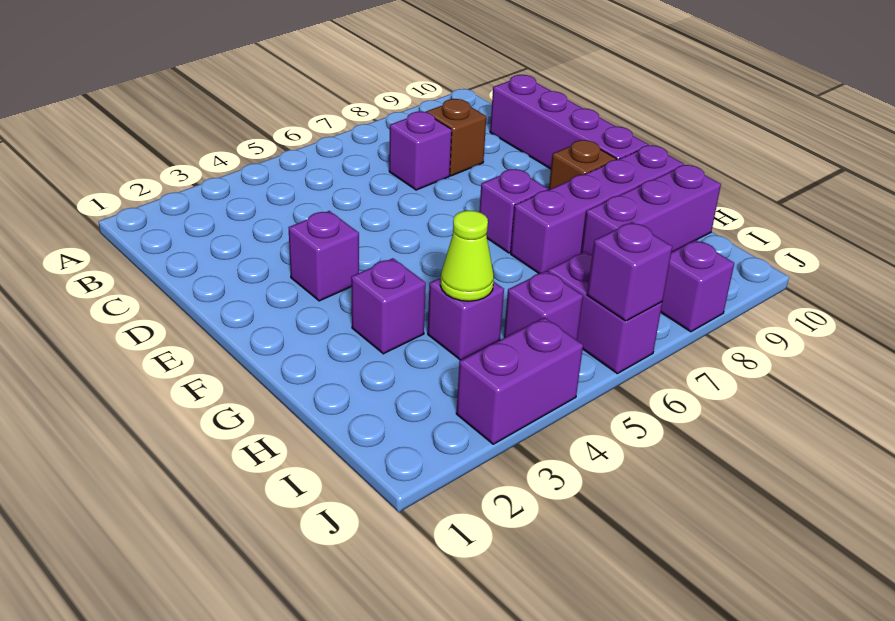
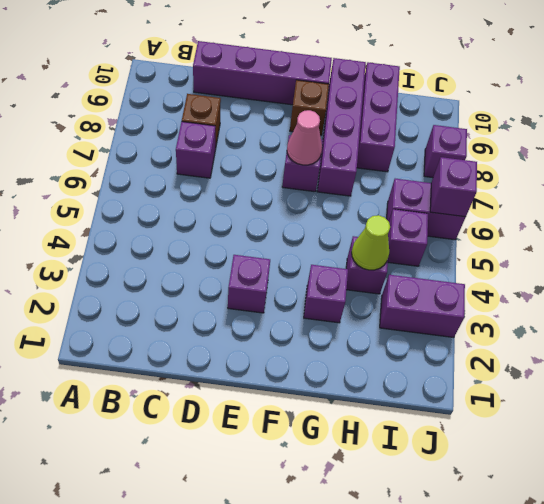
none -> pink cone F7 level 2
purple brick J3:J4 level 1 -> purple brick I3:J3 level 1

